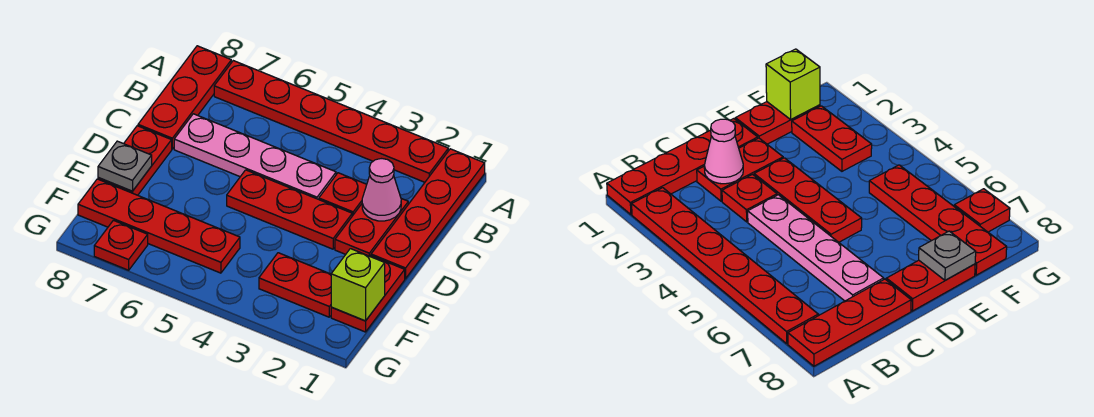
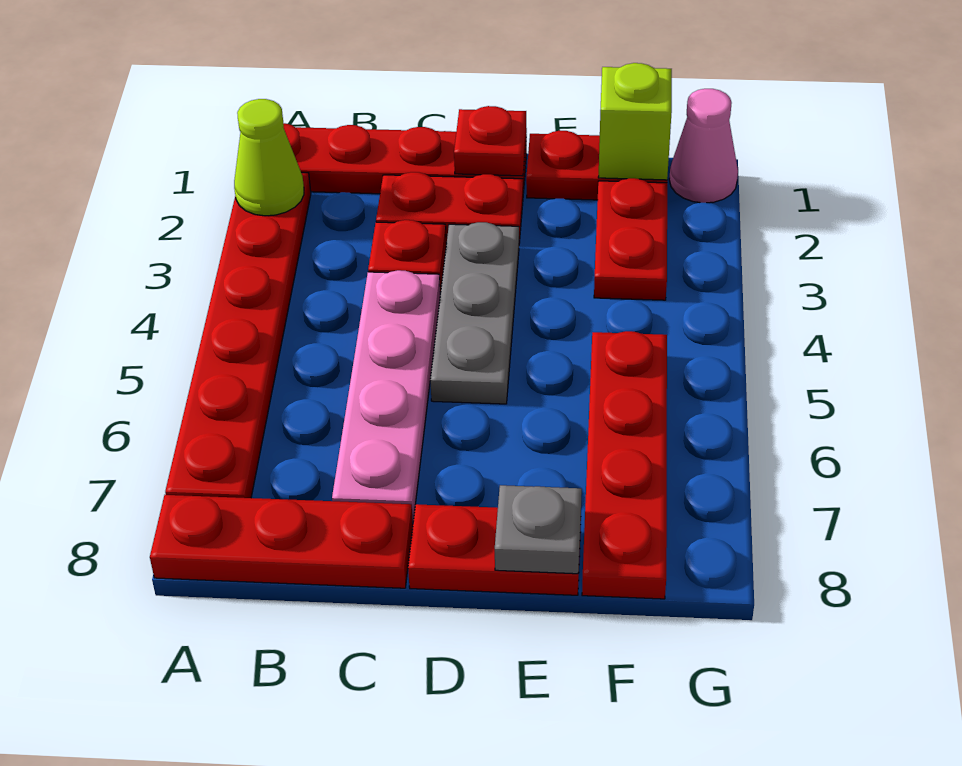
none -> lime cone A2 level 2
pink cone C2 level 2 -> pink cone G1 level 1
red plate D3:D5 level 1 -> grey plate D3:D5 level 1
red plate G7 level 1 -> red plate D1 level 2

